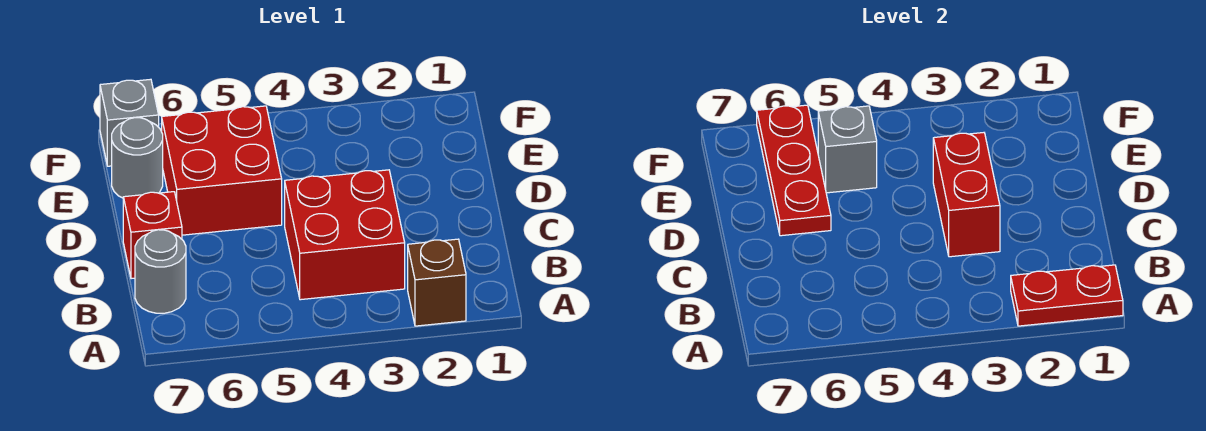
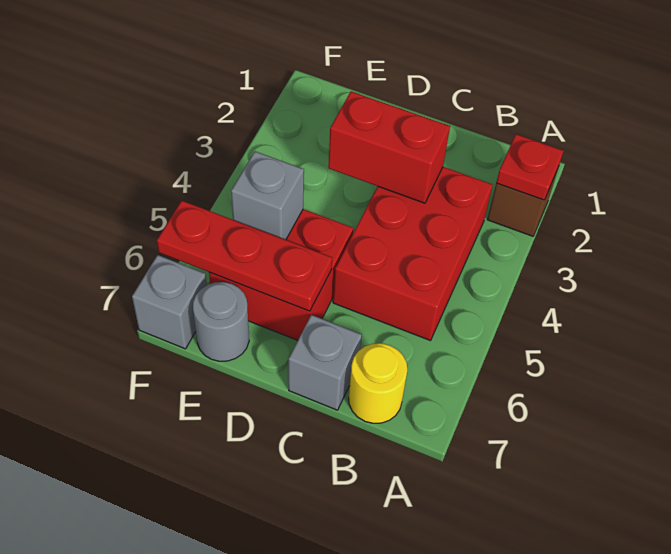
red plate A1:A2 level 2 -> red plate A2 level 2
red brick B3:C4 level 1 -> red brick B3:C5 level 1
grey round brick B7 level 1 -> yellow round brick B7 level 1
red brick C7 level 1 -> grey brick C7 level 1

